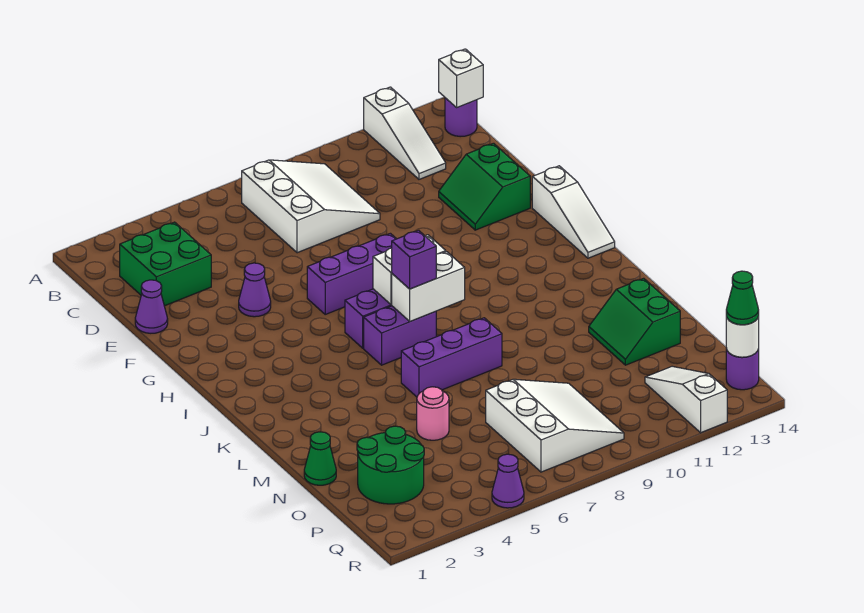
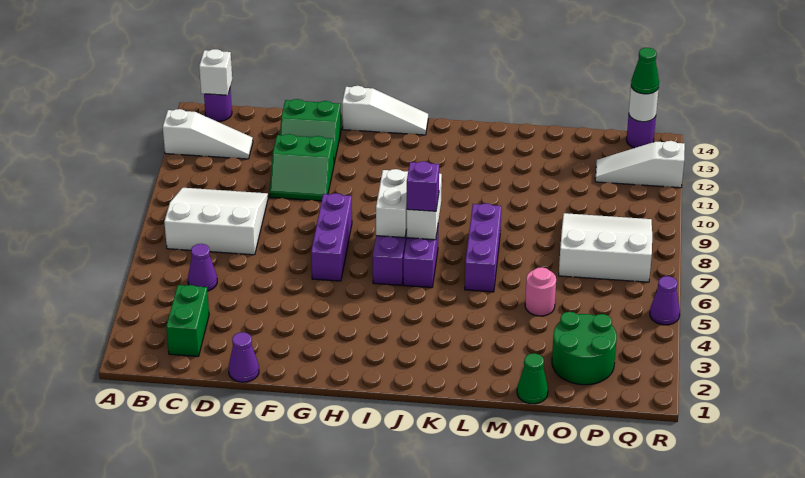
green brick C2:D3 level 1 -> green brick C2:C3 level 1
purple cone F4 level 1 -> purple cone C5 level 1
green slope M12:N13 level 1 top 13 -> green slope E10:F11 level 1 top 11

